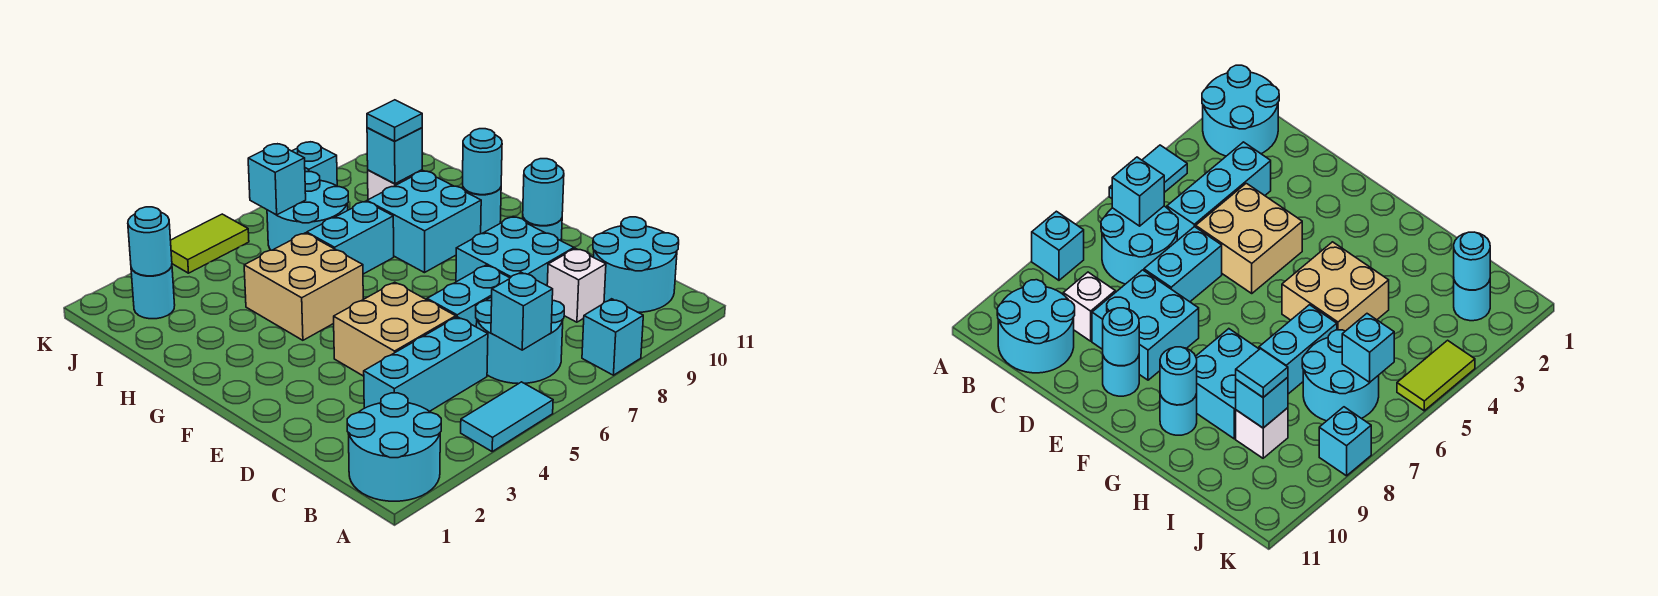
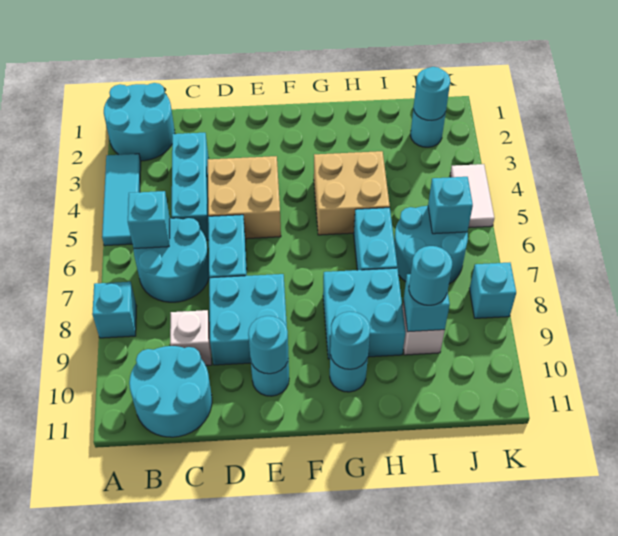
cyan tile A4:A5 level 1 -> cyan tile A3:A5 level 1
cyan tile I9 level 3 -> cyan round brick I9 level 3
lime tile K4:K5 level 1 -> white tile K4:K5 level 1

